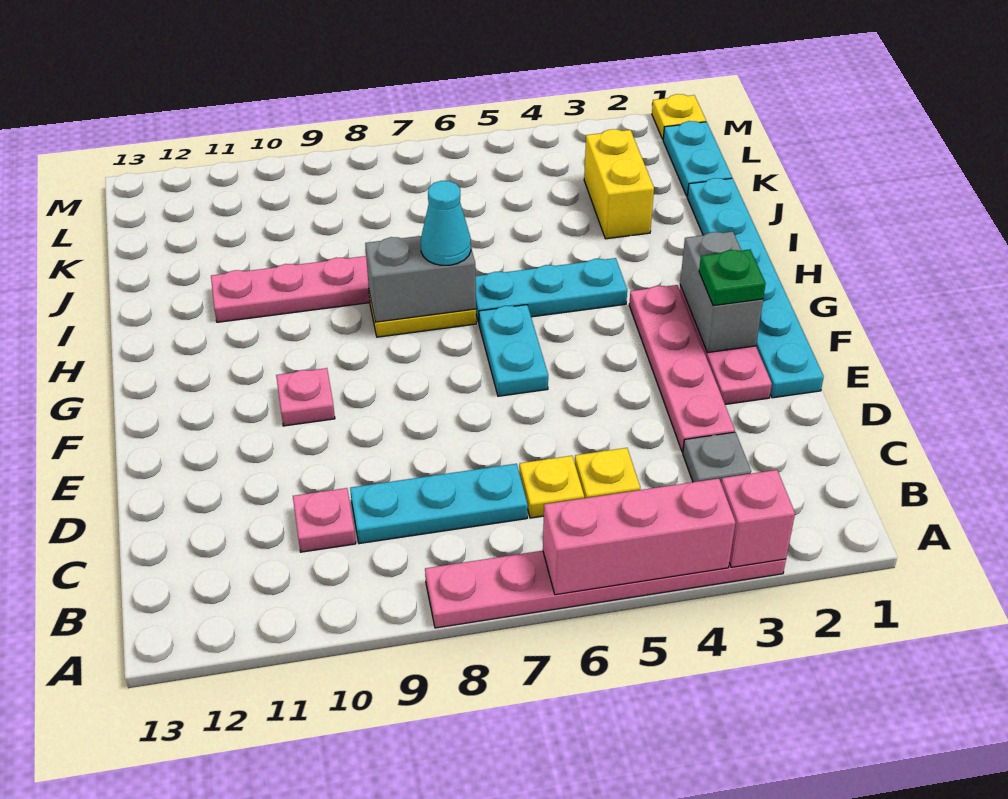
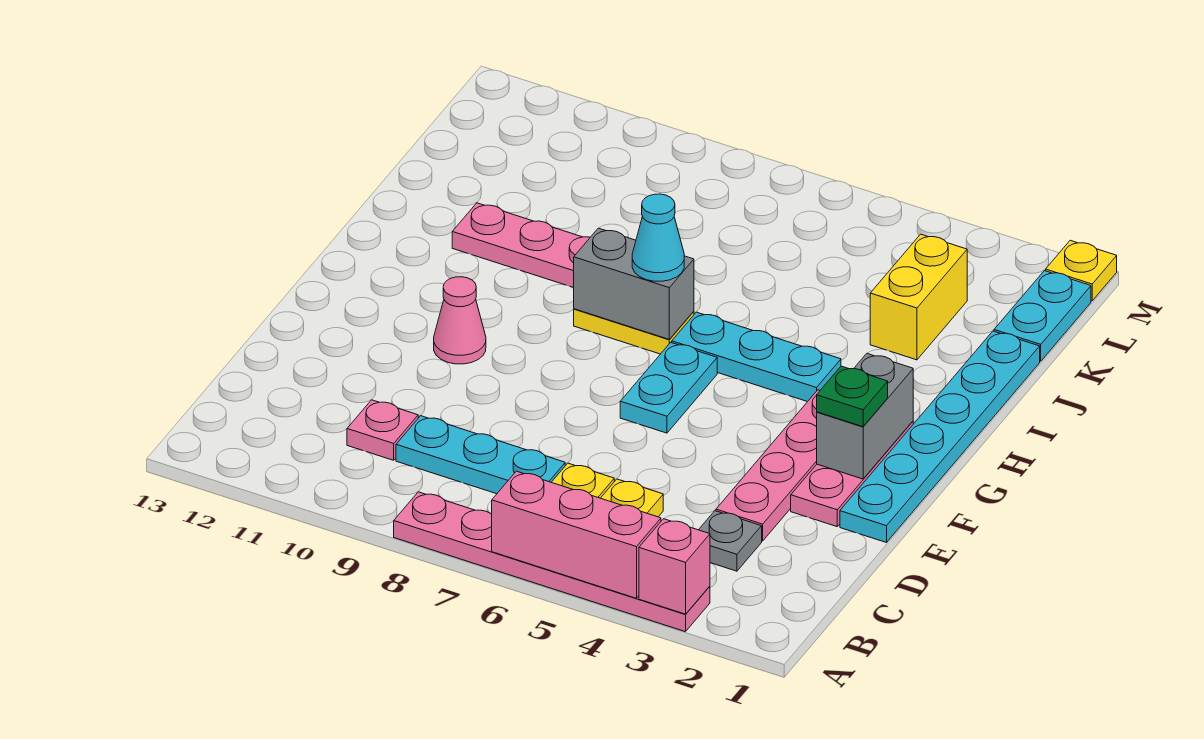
pink plate F10 level 1 -> pink cone F10 level 1

